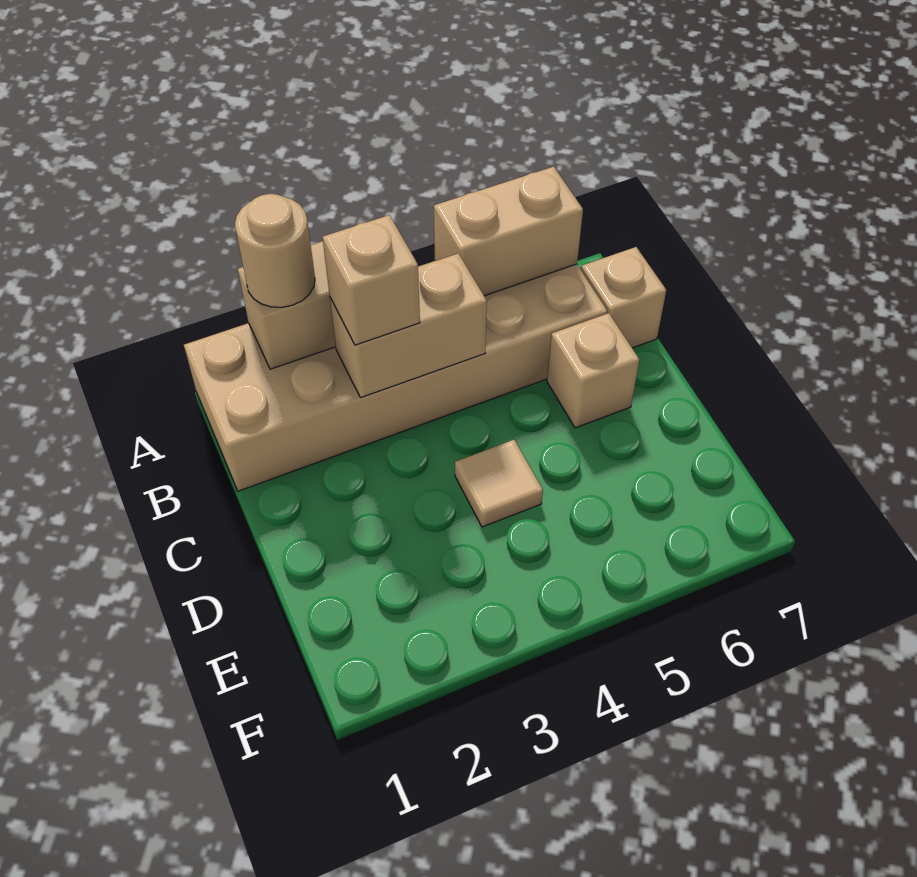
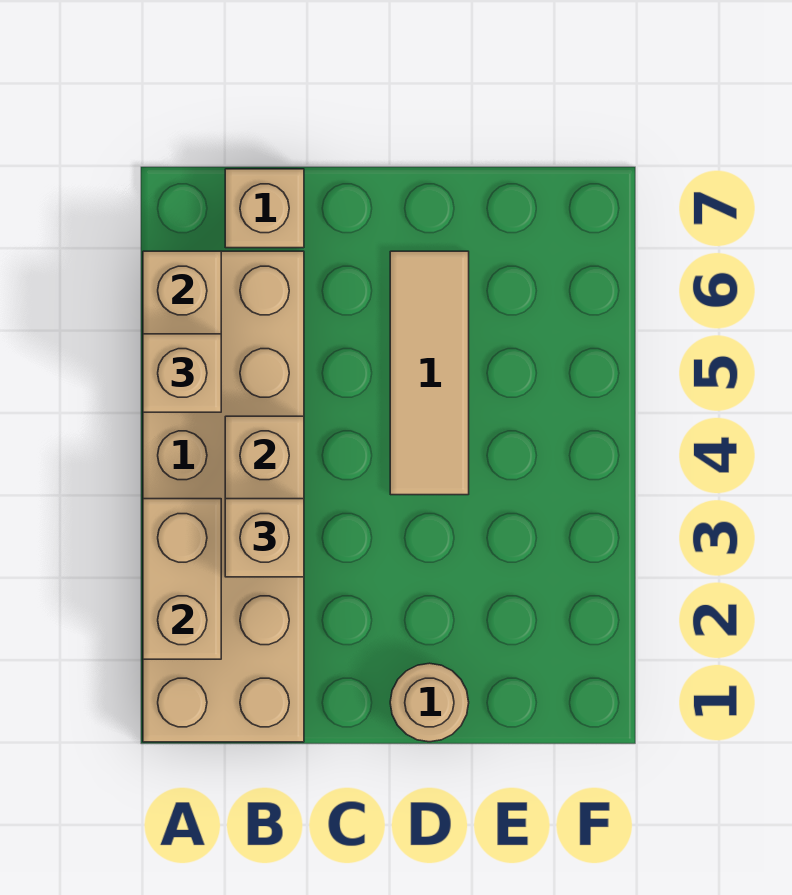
tan round brick A2 level 3 -> tan round brick D1 level 1
tan brick C6 level 1 -> tan brick A5 level 3
tan tile D4 level 1 -> tan tile D4:D6 level 1

